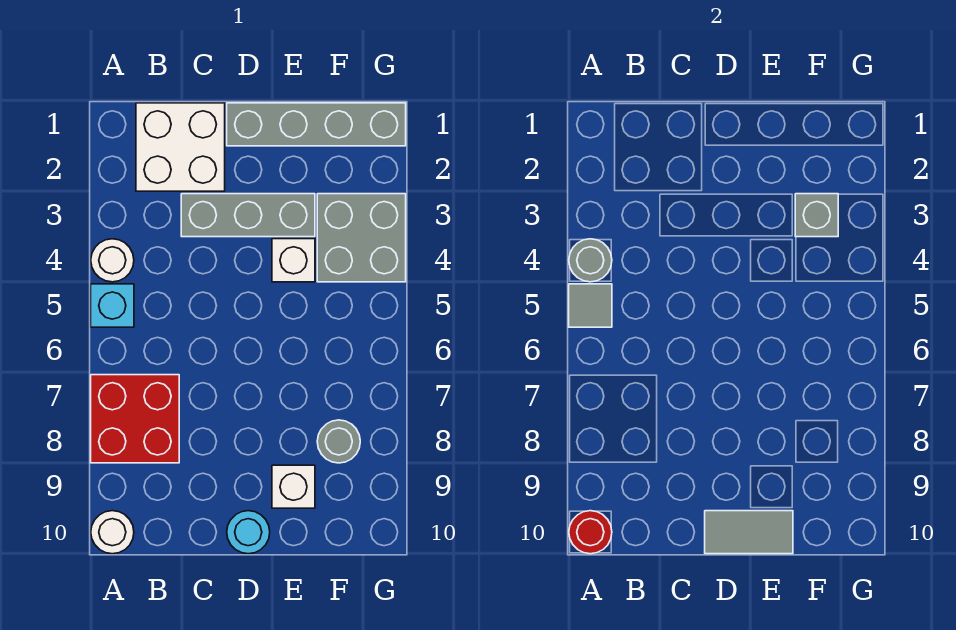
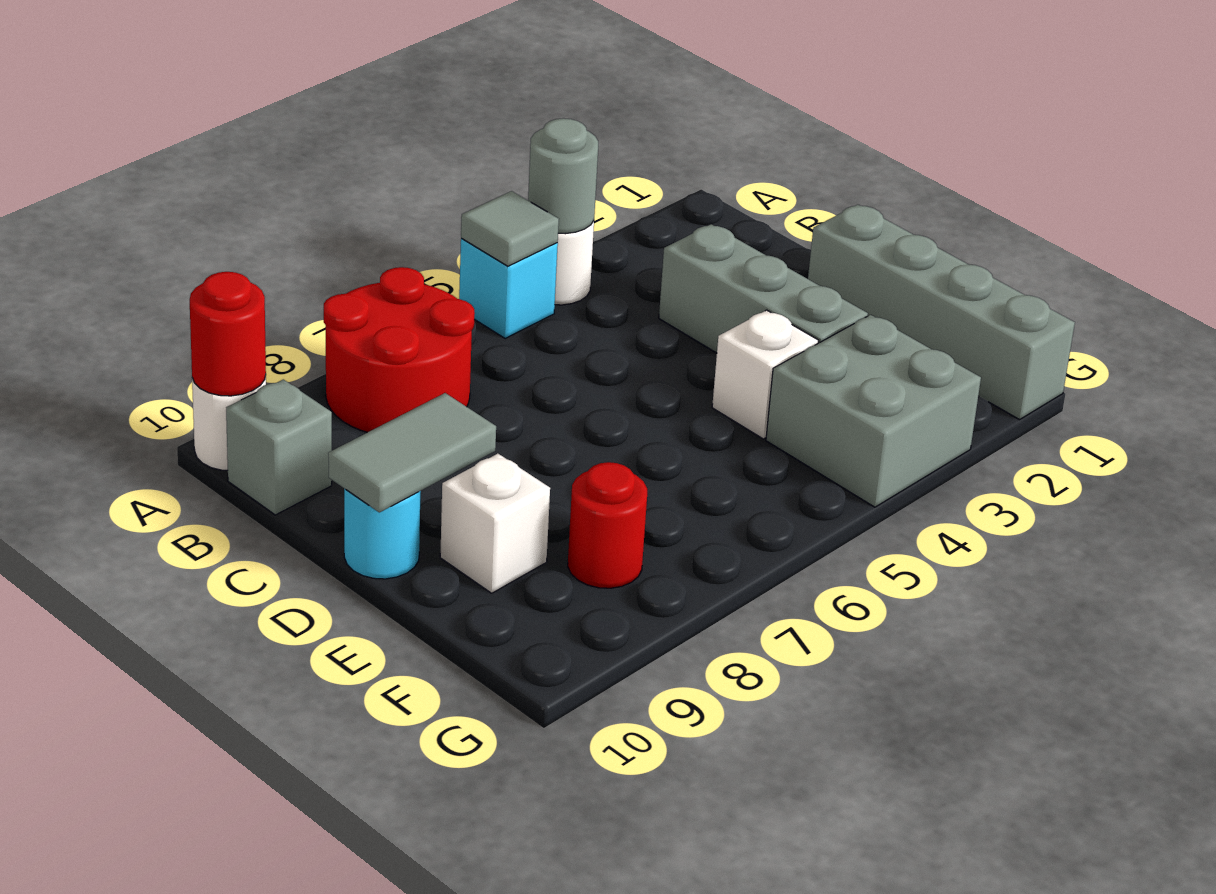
red brick A7:B8 level 1 -> red round brick A7:B8 level 1
white brick B1:C2 level 1 -> none
grey tile D10:E10 level 2 -> grey tile D9:D10 level 2
grey brick F3 level 2 -> grey brick B10 level 1
grey round brick F8 level 1 -> red round brick F8 level 1

